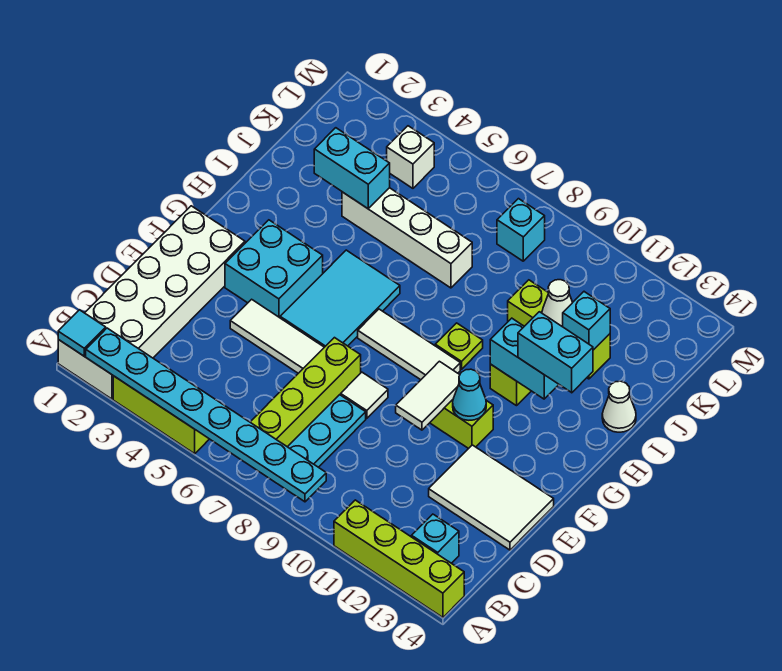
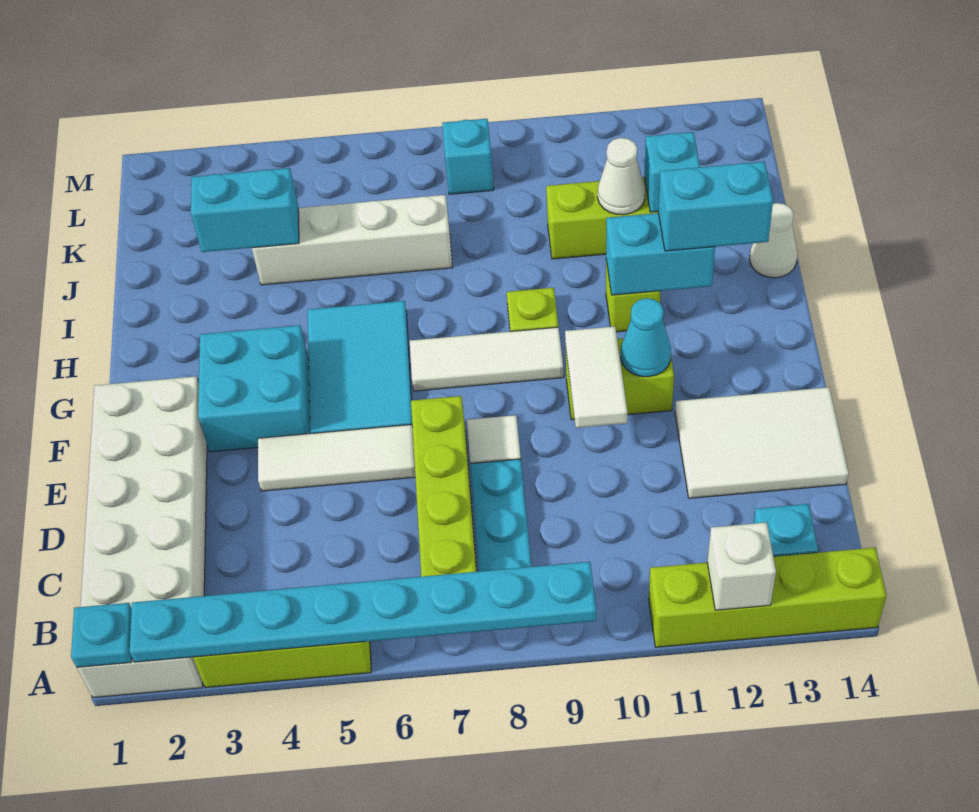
cyan tile A1 level 2 -> cyan plate A1 level 2
white brick L4 level 1 -> white brick A12 level 2

